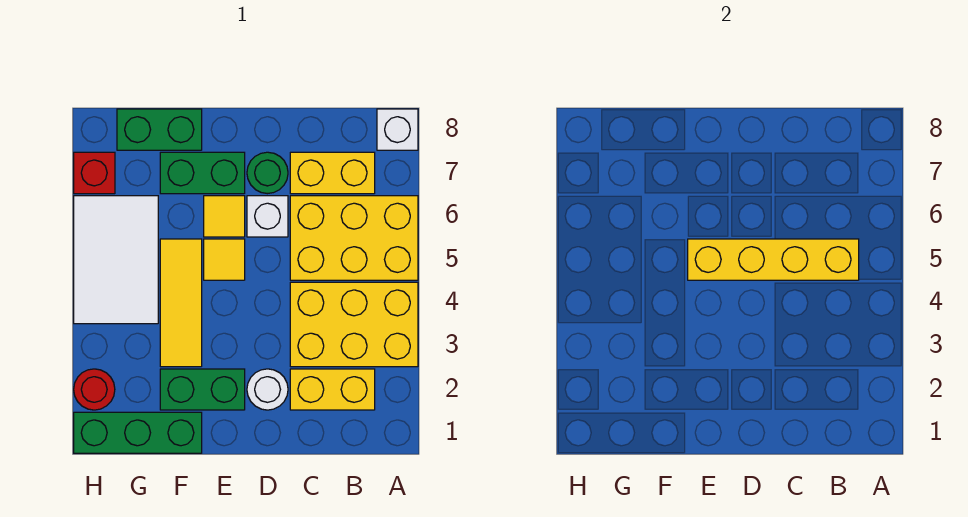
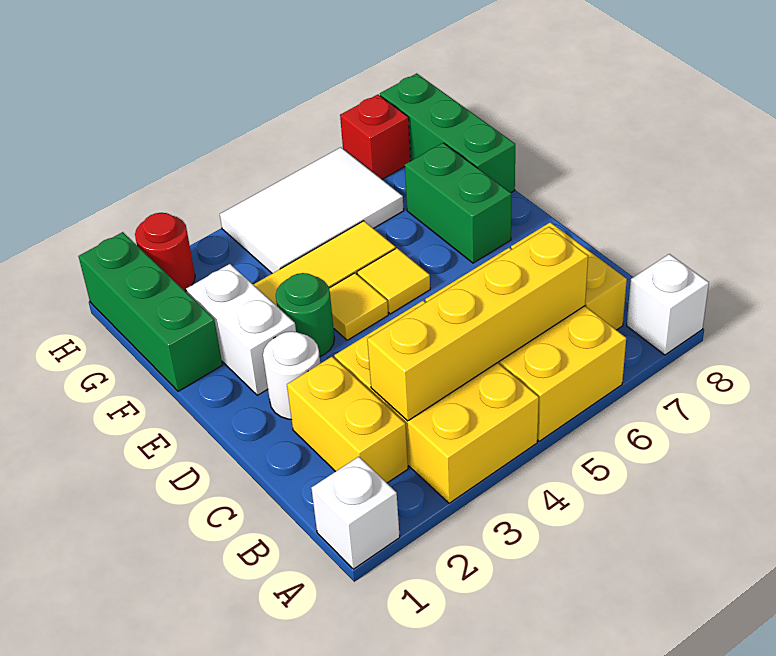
yellow brick B5:E5 level 2 -> yellow brick B3:B6 level 2
white brick D6 level 1 -> white brick A1 level 1
green round brick D7 level 1 -> green round brick E3 level 1
green brick E2:F2 level 1 -> white brick E2:F2 level 1
yellow tile E6 level 1 -> yellow tile E4 level 1
green brick F8:G8 level 1 -> green brick F8:H8 level 1

